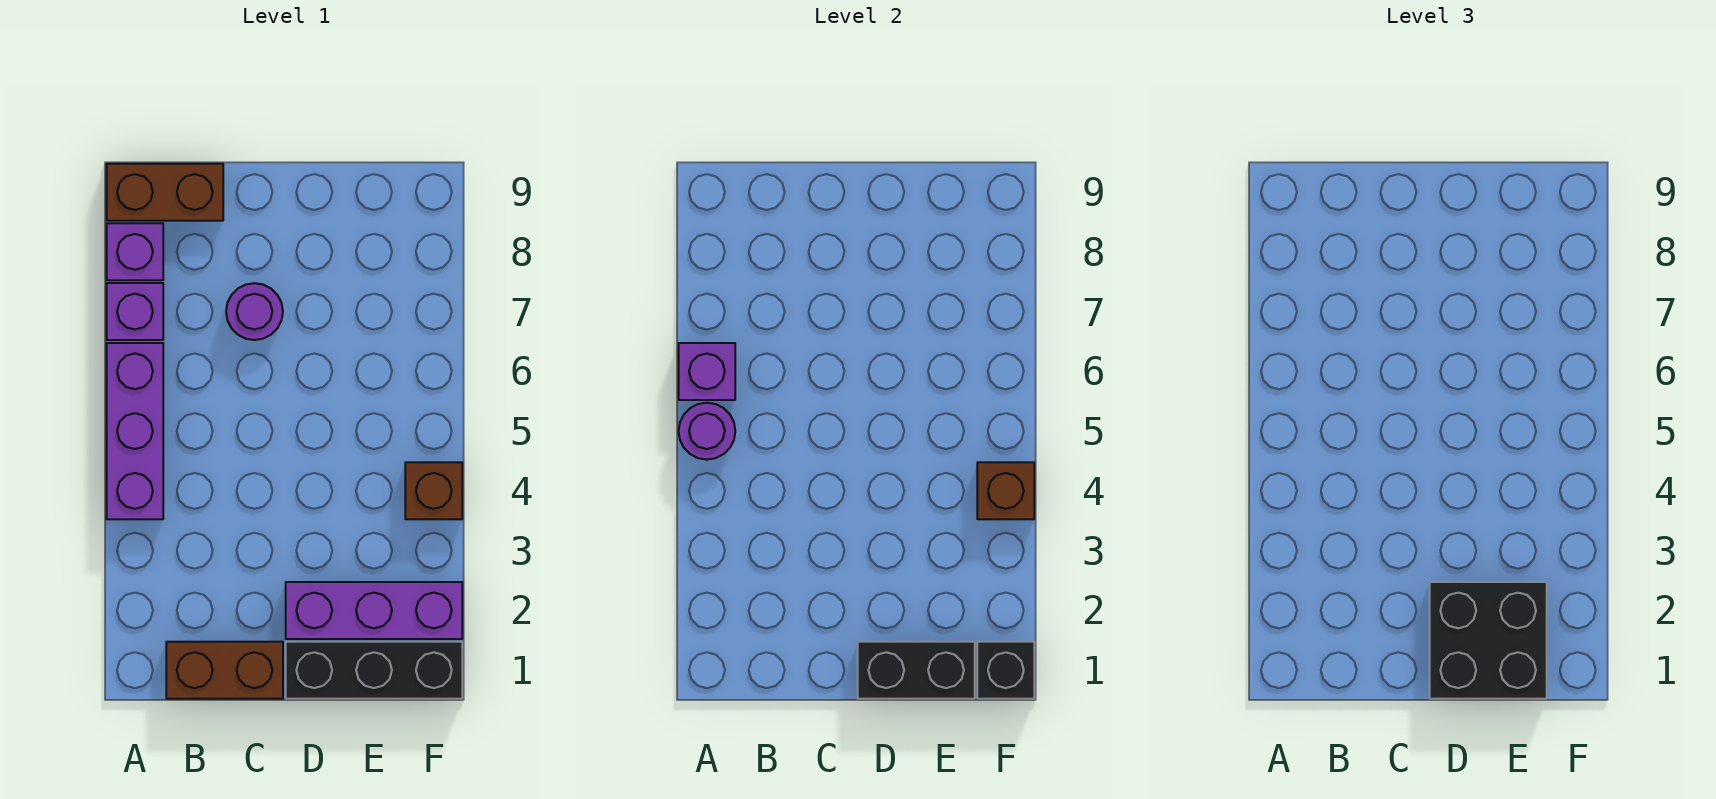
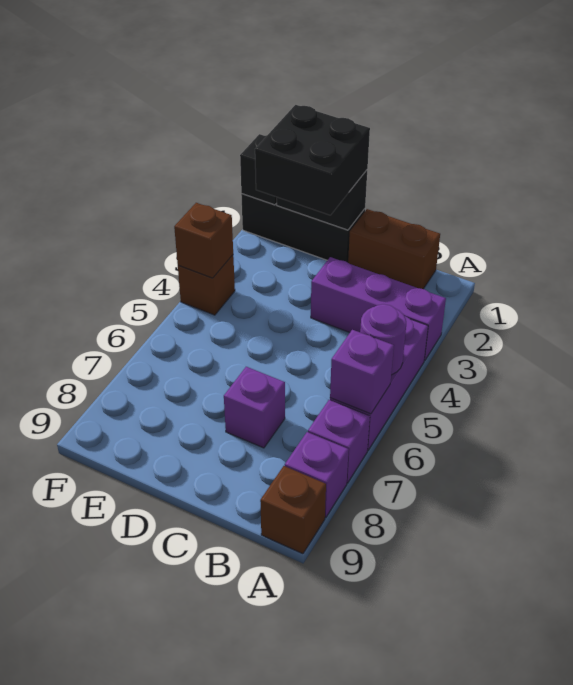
brown brick A9:B9 level 1 -> brown brick A9 level 1
purple round brick C7 level 1 -> purple brick C7 level 1
purple brick D2:F2 level 1 -> purple brick A3:C3 level 1

